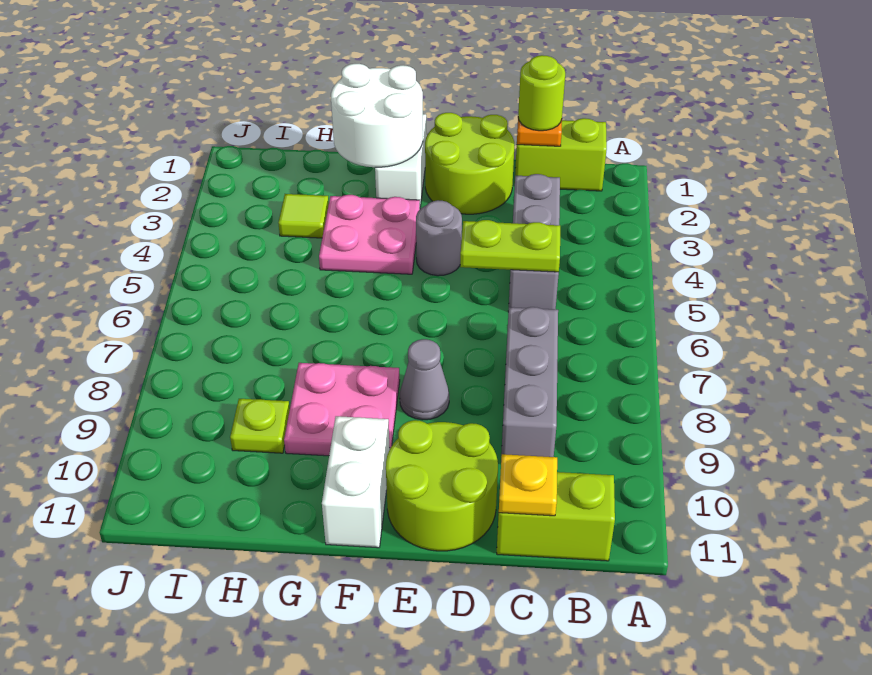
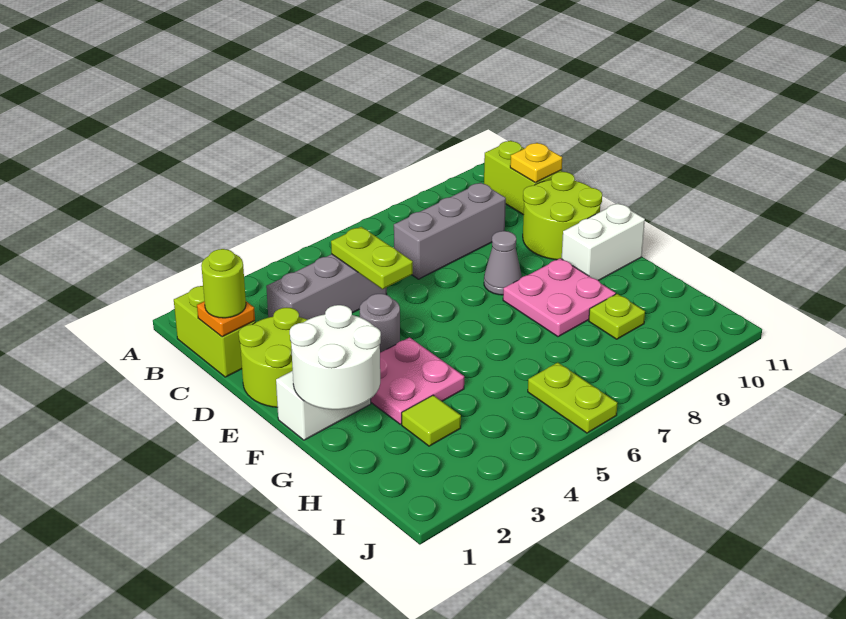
none -> lime plate I6:J6 level 1

